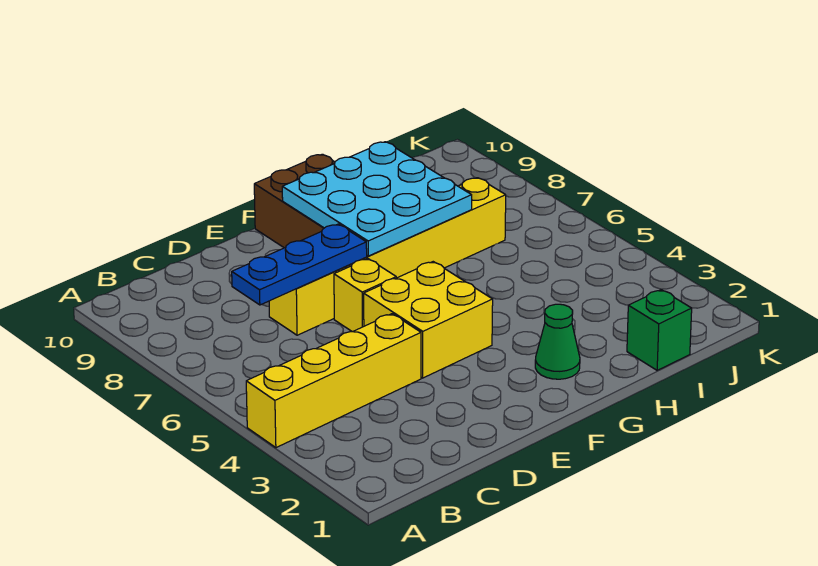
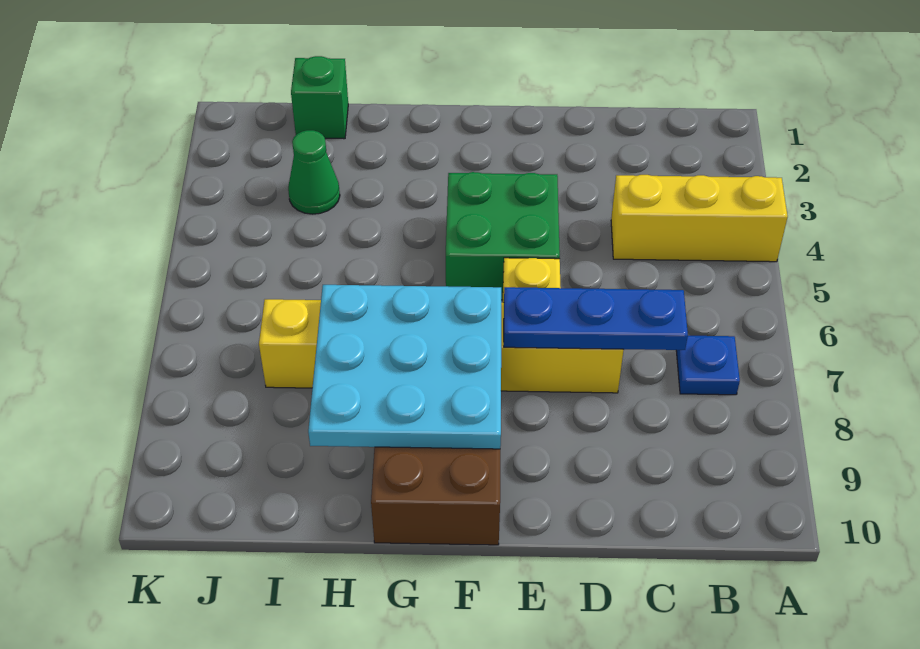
yellow brick A4:D4 level 1 -> yellow brick A4:C4 level 1
none -> blue plate B7 level 1
yellow brick E4:F5 level 1 -> green brick E4:F5 level 1
green cone G2 level 1 -> green cone I3 level 1

